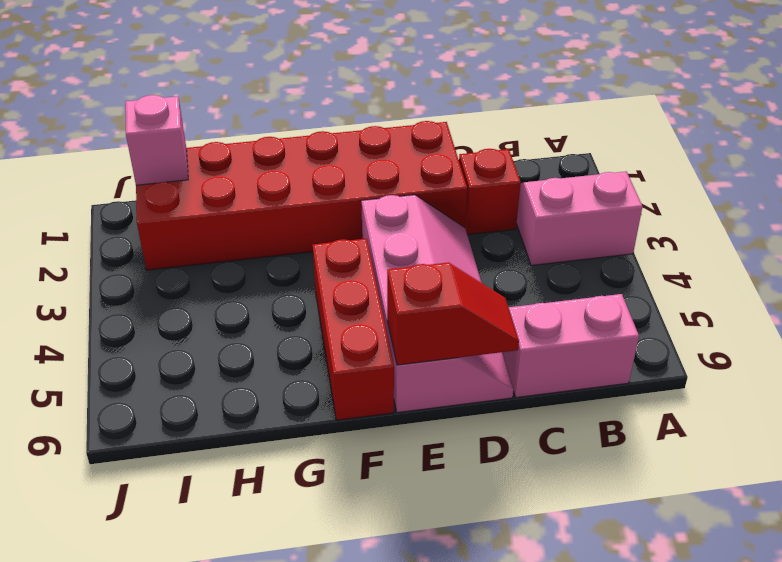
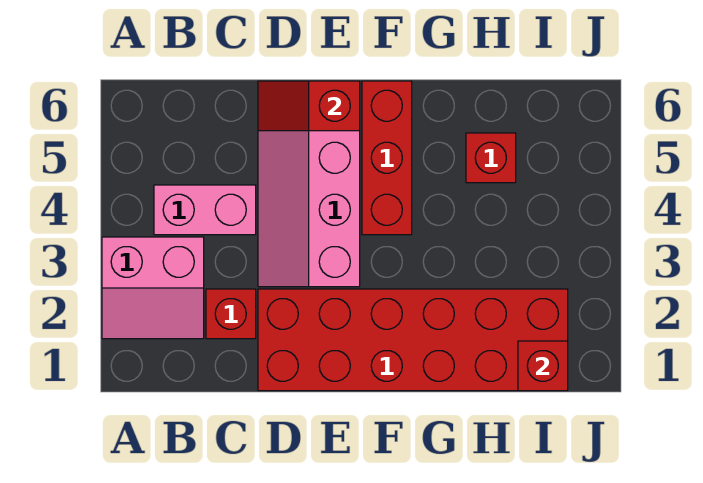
pink brick B6:C6 level 1 -> pink brick B4:C4 level 1
none -> red brick H5 level 1
pink brick I1 level 2 -> red brick I1 level 2

